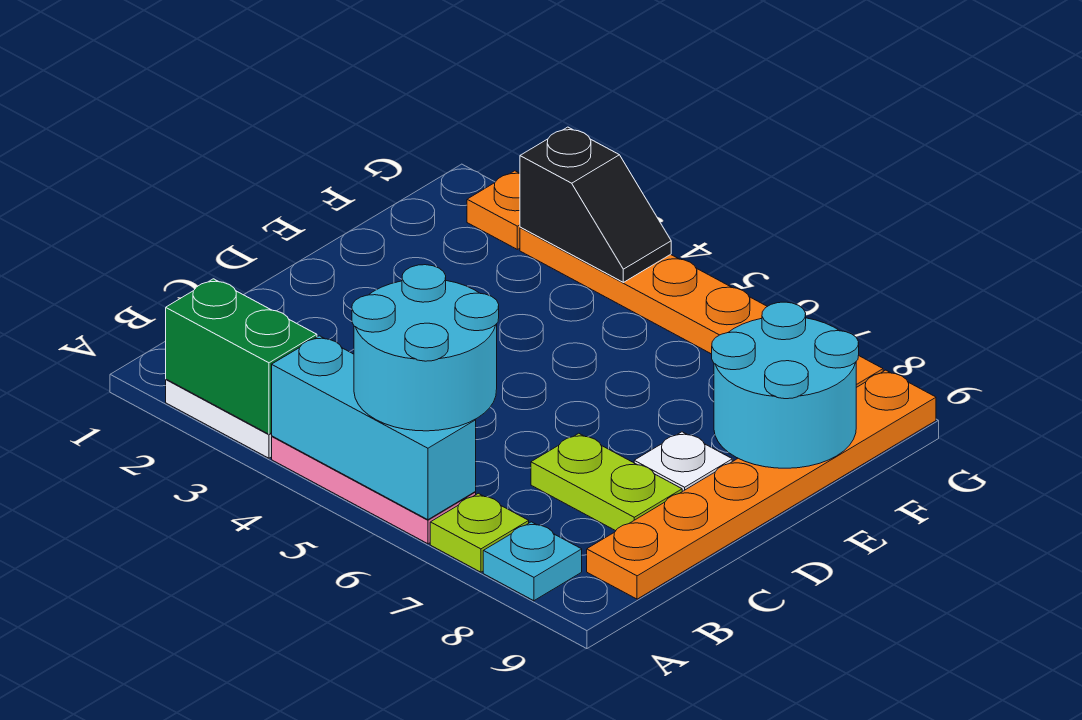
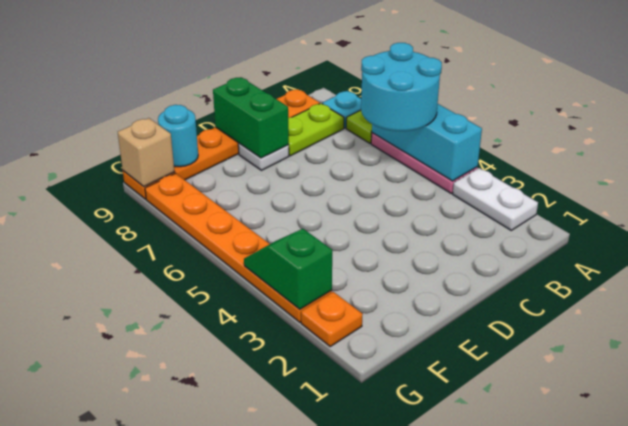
green brick A2:A3 level 2 -> green brick D8:D9 level 2
lime plate C7:C8 level 1 -> lime plate B8:C8 level 1
cyan round brick E8:F9 level 2 -> cyan round brick F9 level 2
black slope G3:G4 level 2 top 3 -> green slope G3:G4 level 2 top 3
none -> tan brick G9 level 2

